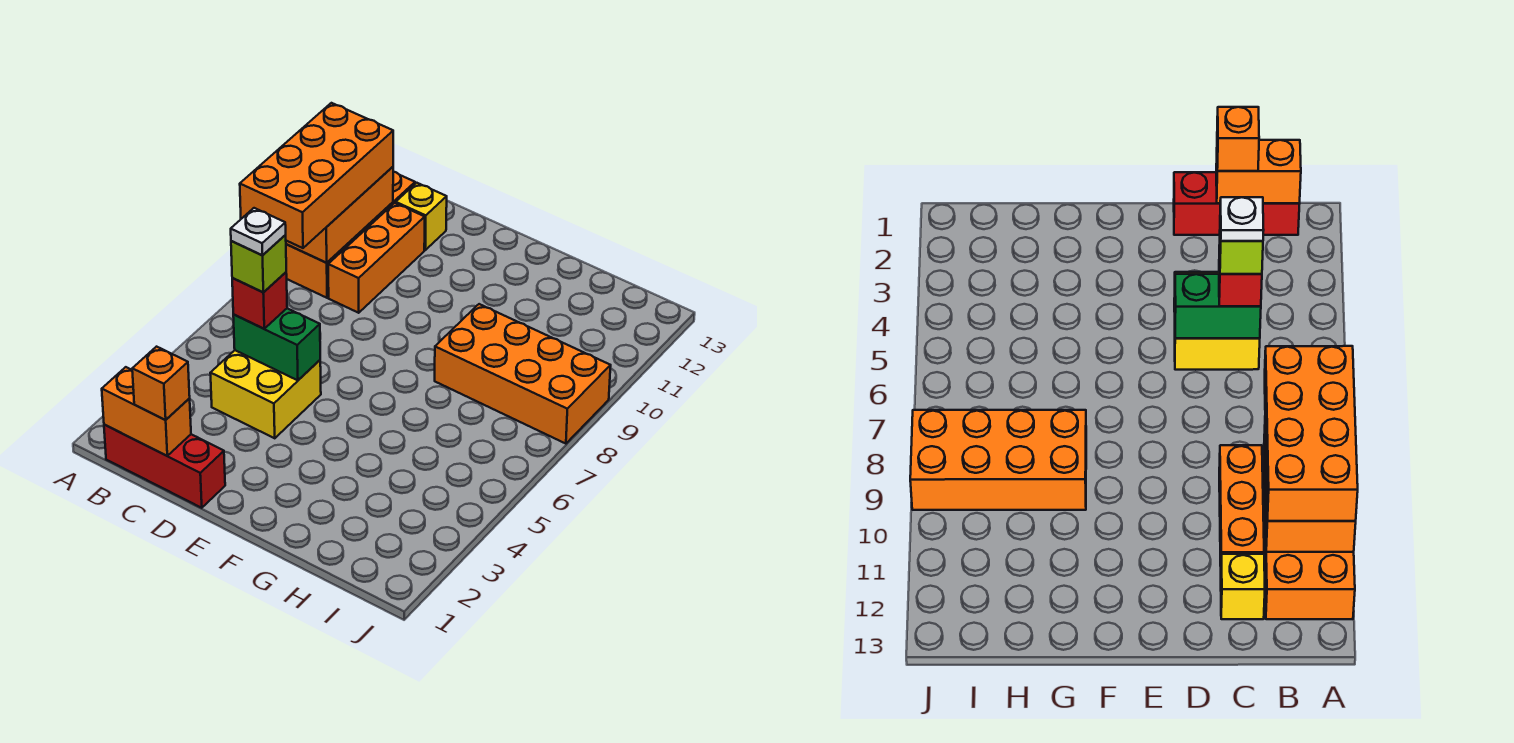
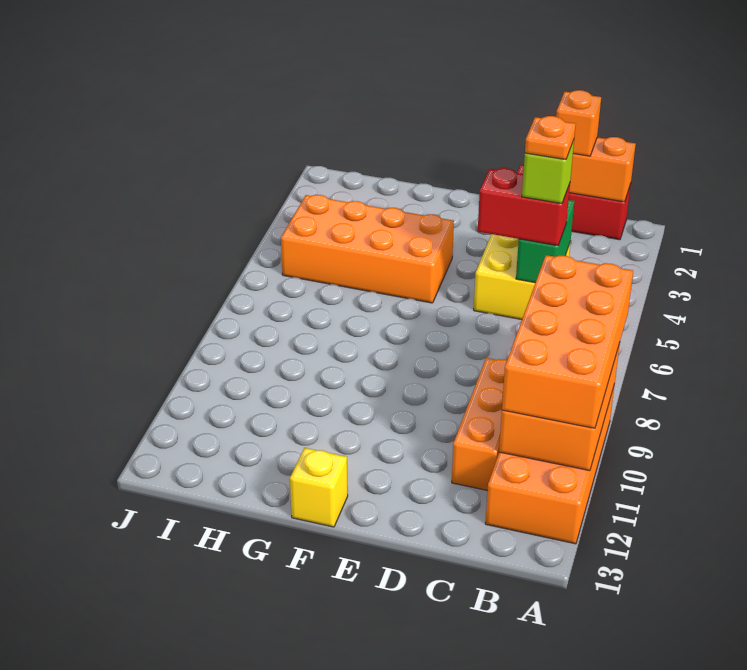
green brick C5:D5 level 2 -> green brick C4:C5 level 2
red brick C5 level 3 -> red brick C5:D5 level 3
white plate C5 level 5 -> orange plate C5 level 5
yellow brick C12 level 1 -> yellow brick F13 level 1
orange brick G8:J9 level 1 -> orange brick F4:I5 level 1

